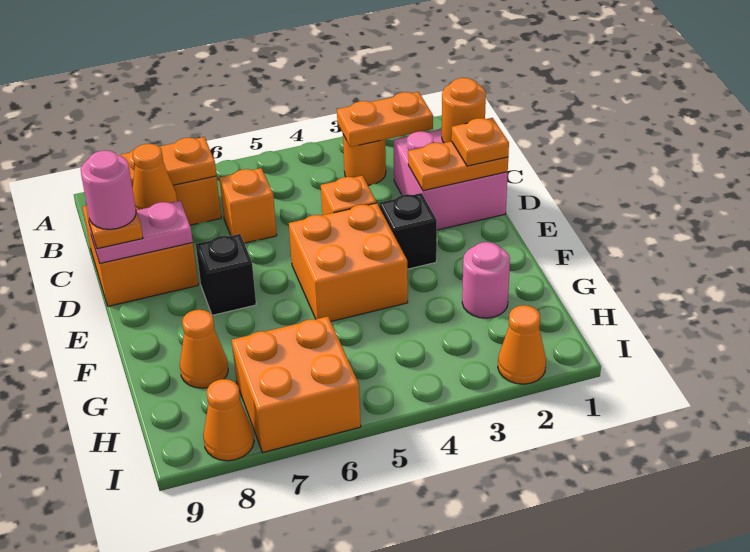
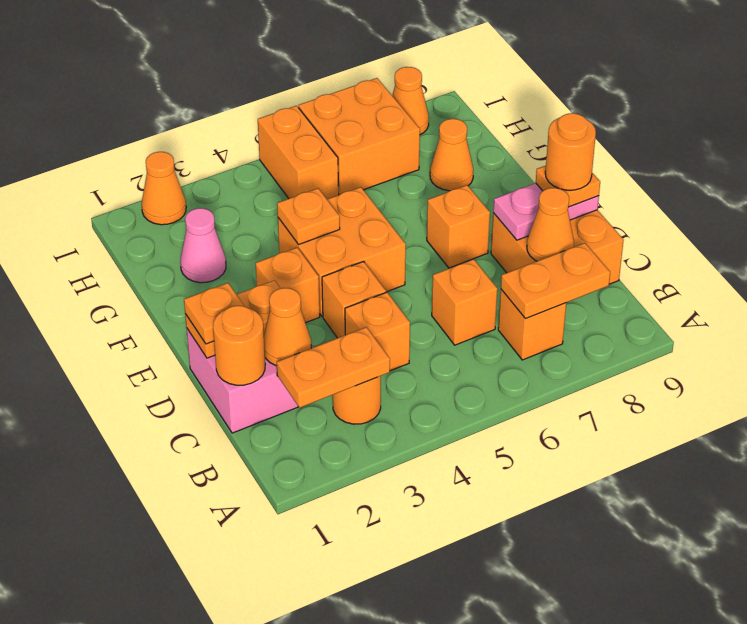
none -> orange cone C2 level 2
none -> orange brick C4 level 1
pink round brick D9 level 4 -> orange round brick D9 level 4
black brick E3 level 1 -> orange brick E3 level 1
black brick E7 level 1 -> orange brick E7 level 1
none -> orange plate F4 level 2
pink round brick G2 level 1 -> pink cone G2 level 1
none -> orange brick H5:I5 level 1

